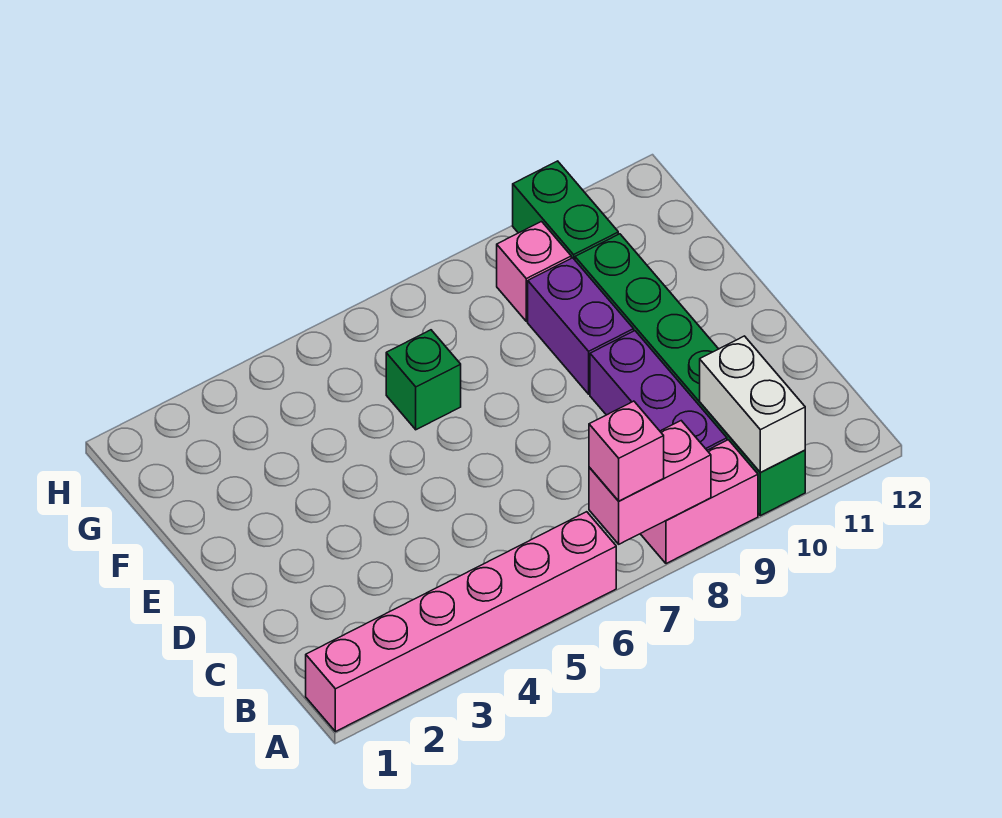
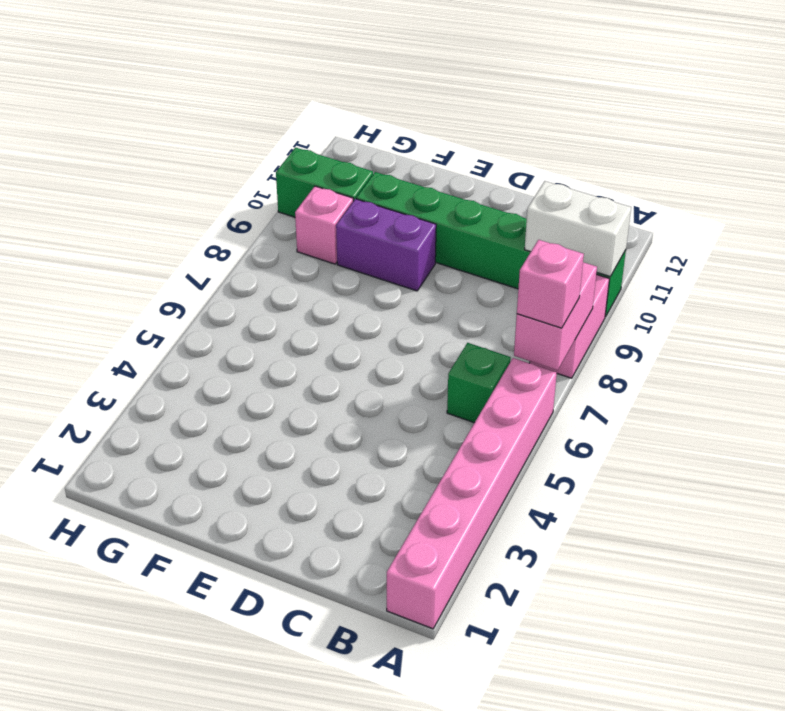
purple brick B9:D9 level 1 -> none
green brick F6 level 1 -> green brick B6 level 1

